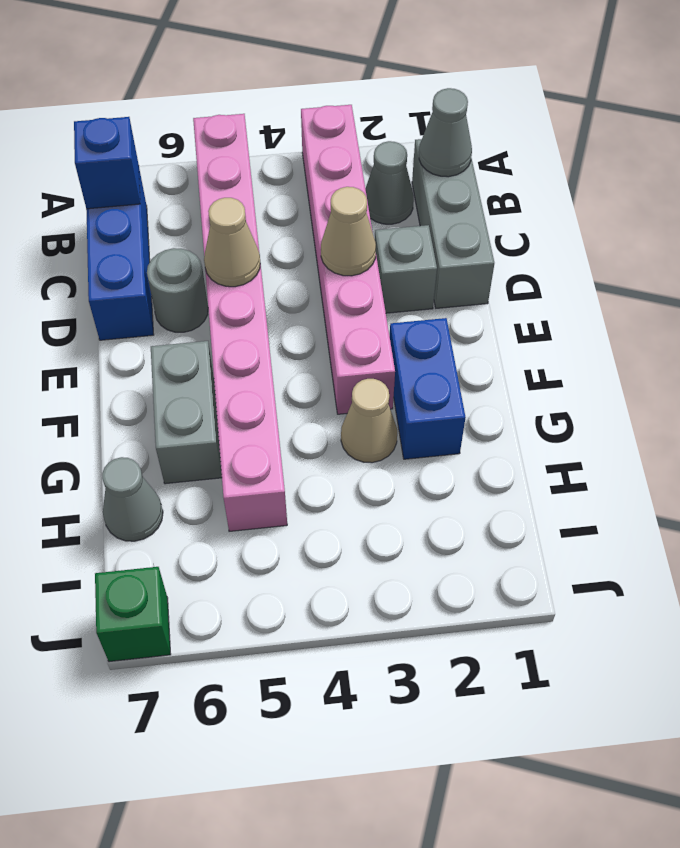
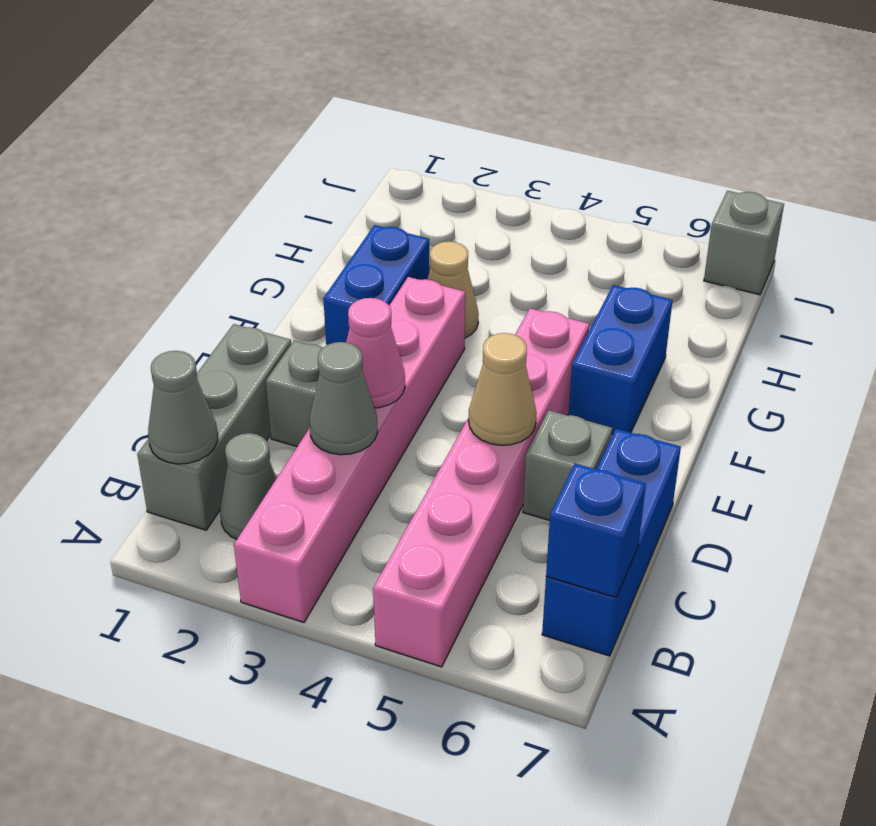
pink brick A5:H5 level 1 -> pink brick A5:F5 level 1
tan cone D3 level 2 -> pink cone D3 level 2
grey round brick D6 level 1 -> grey brick D6 level 1
grey brick F6:G6 level 1 -> blue brick F6:G6 level 1
grey cone H7 level 1 -> grey cone C3 level 2
green brick J7 level 1 -> grey brick J7 level 1

